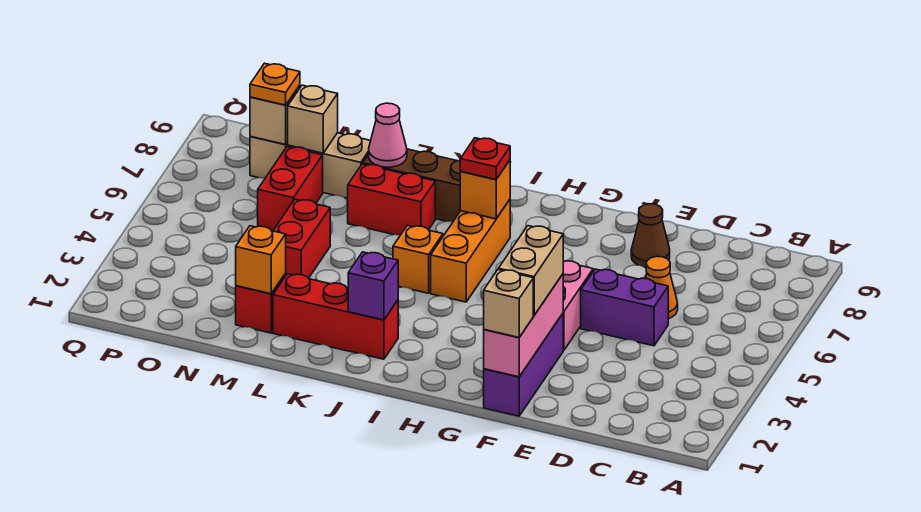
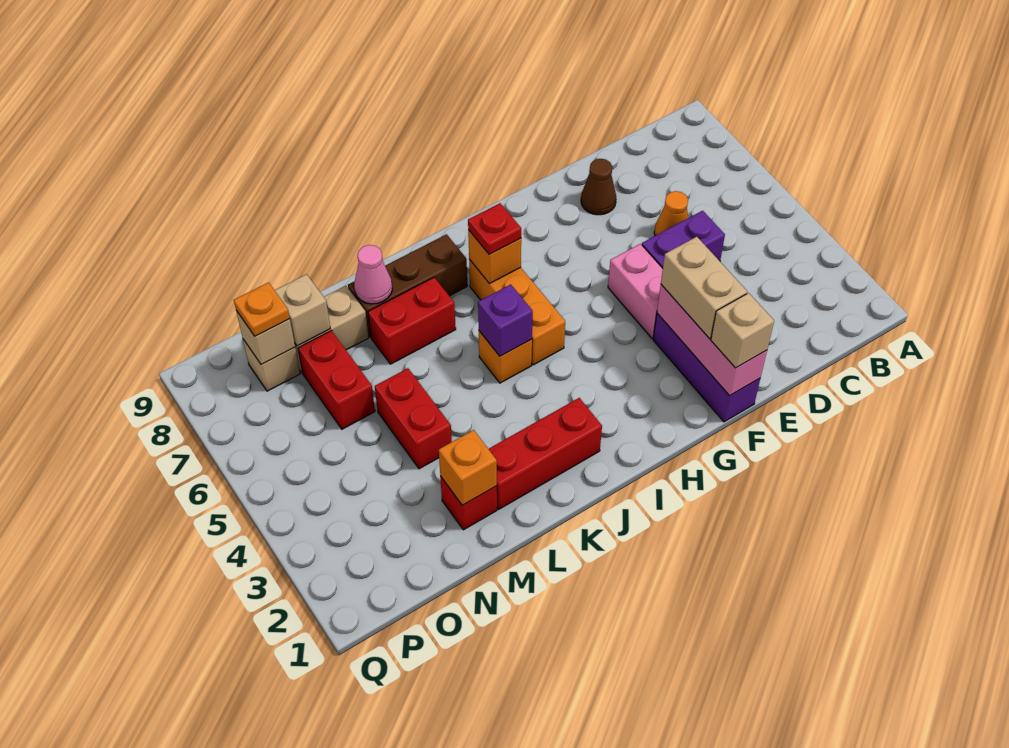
purple brick J2 level 2 -> purple brick J5 level 2

